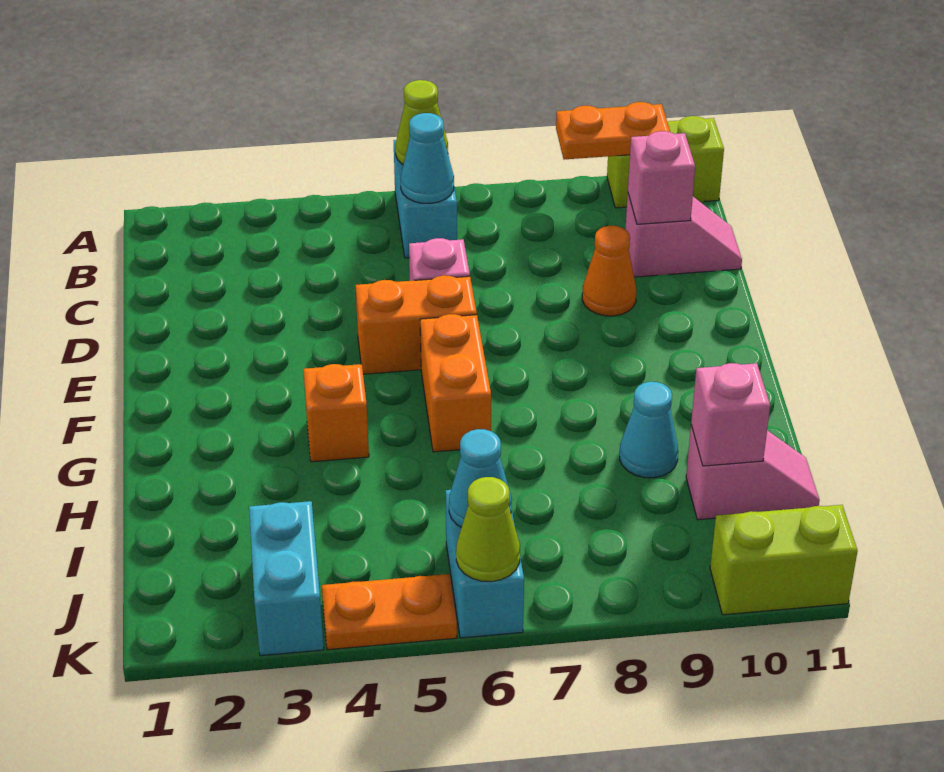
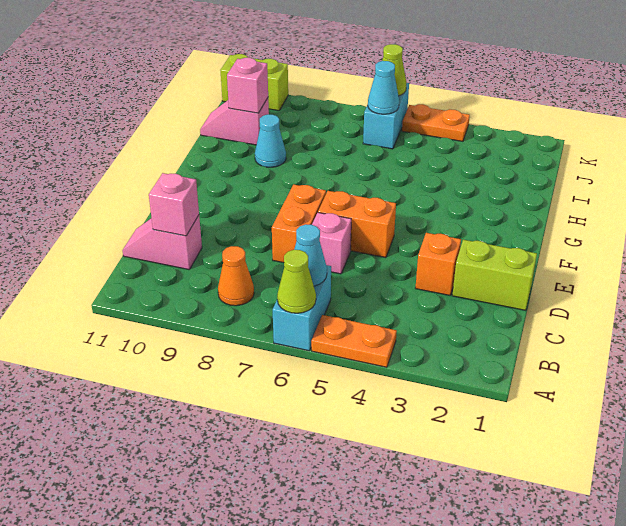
orange plate A9:A10 level 2 -> orange plate A4:A5 level 1
lime brick A10:A11 level 1 -> lime brick D1:D2 level 1
orange cone D9 level 1 -> orange cone B8 level 1
orange brick F6:G6 level 1 -> orange brick D7:E7 level 1
orange brick G4 level 1 -> orange brick D3 level 1
cyan brick J3:K3 level 1 -> none

